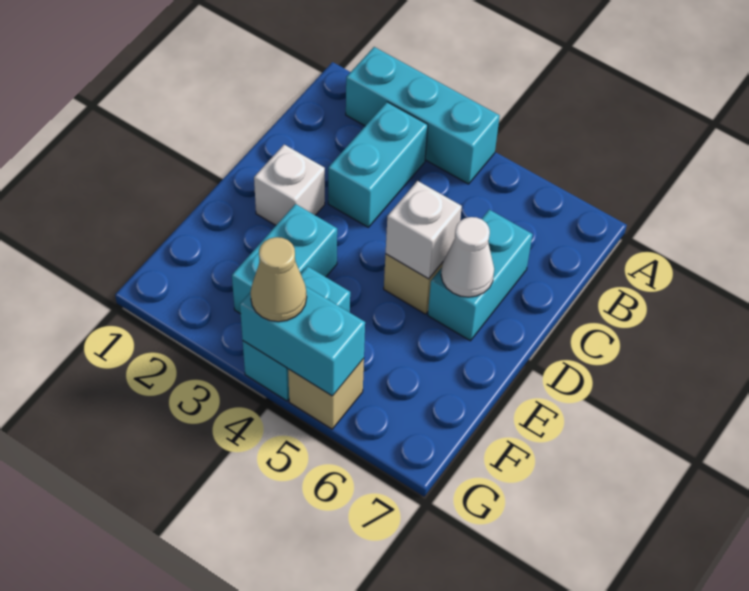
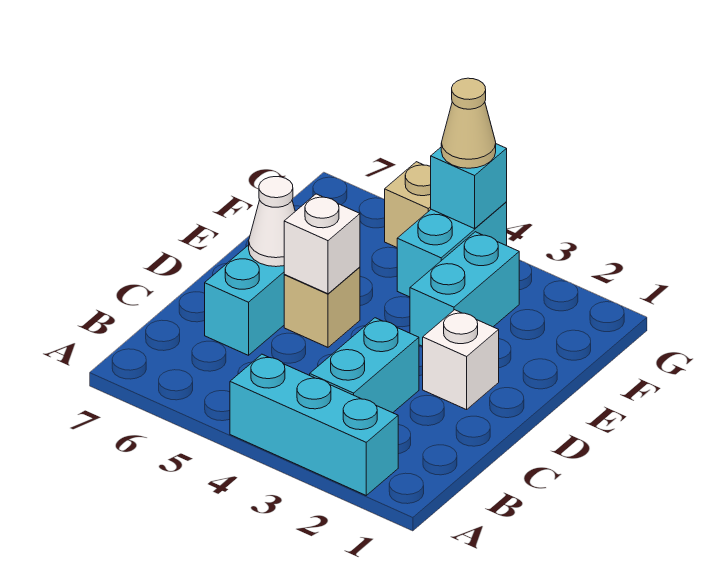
cyan brick G4:G5 level 2 -> cyan brick G4 level 2

